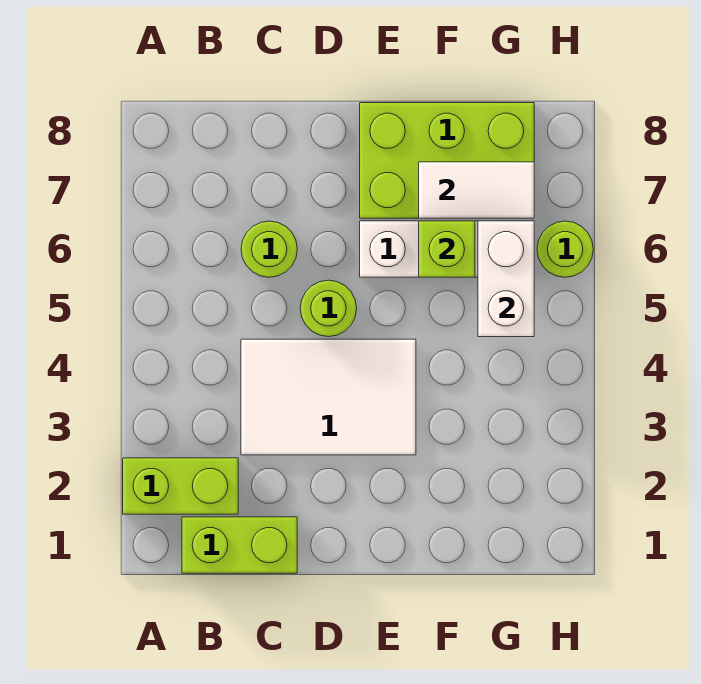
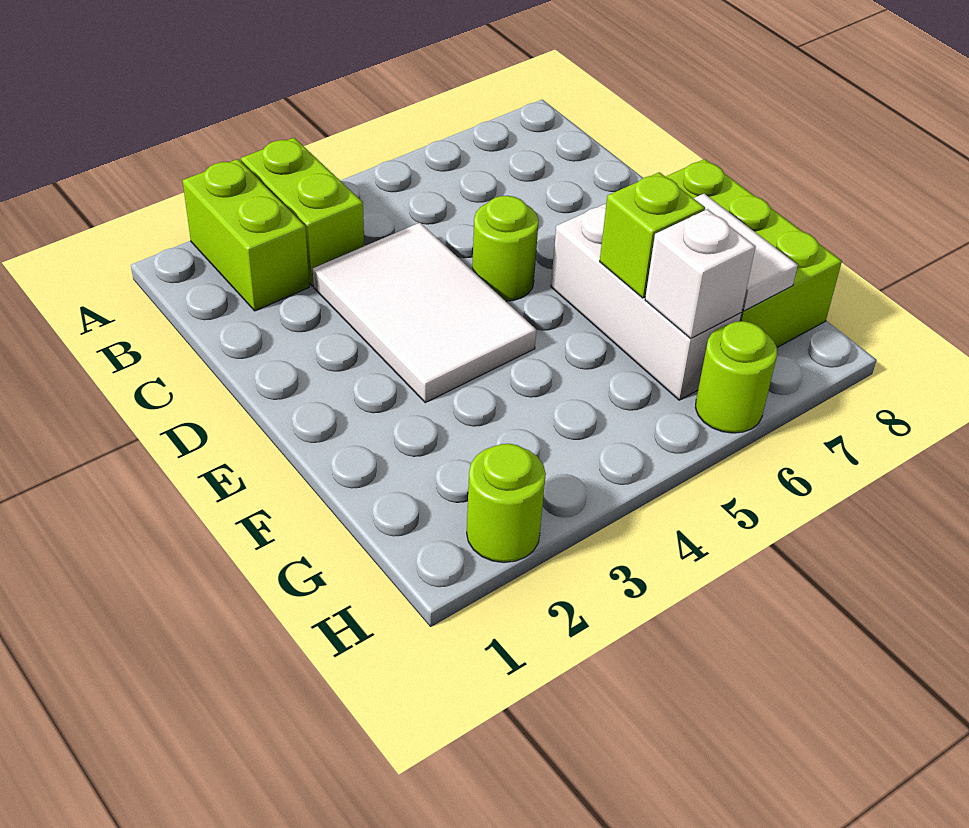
lime brick B1:C1 level 1 -> lime brick A3:B3 level 1
lime round brick C6 level 1 -> lime round brick H2 level 1
white brick G5:G6 level 2 -> white brick G6 level 2

